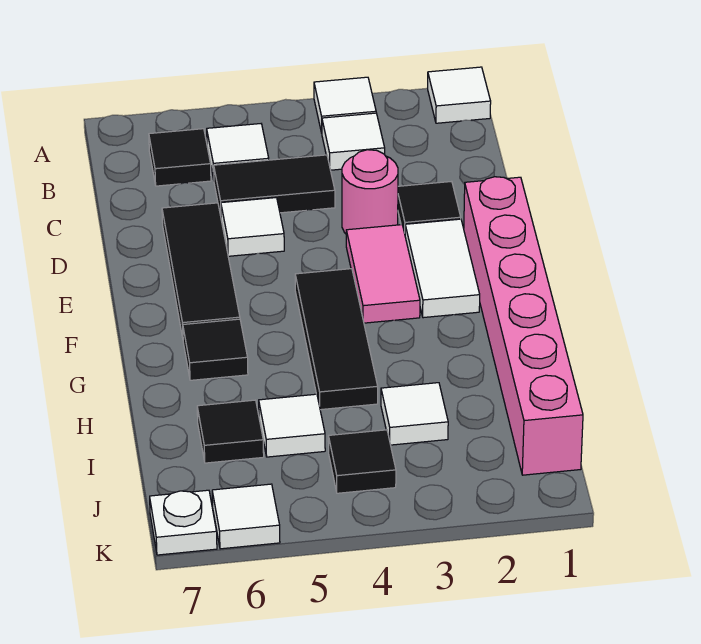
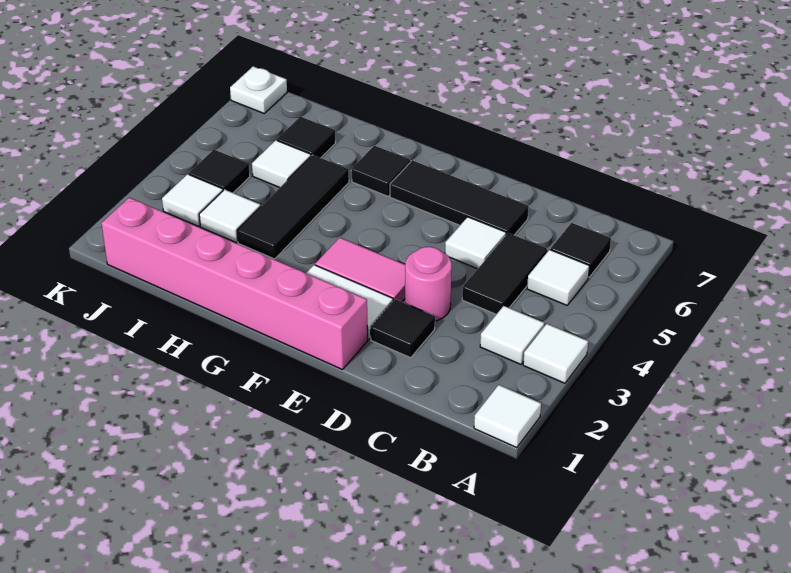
black tile F4:H4 level 1 -> black tile H3:H5 level 1
white tile K6 level 1 -> white tile J3 level 1

